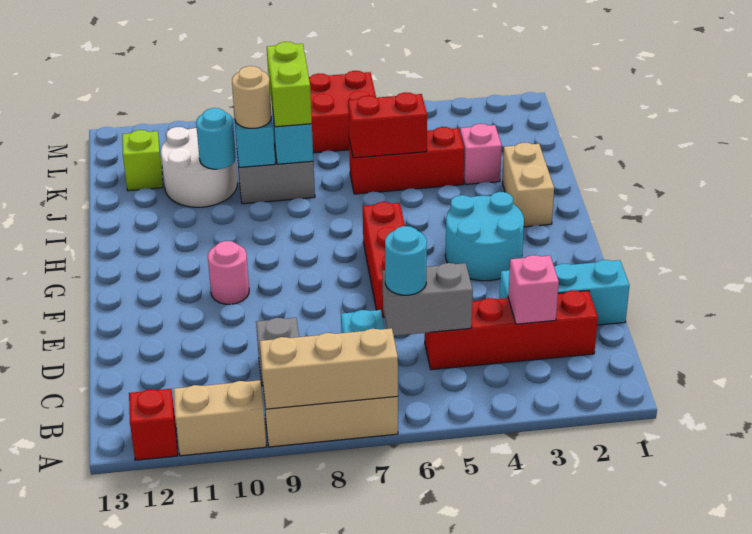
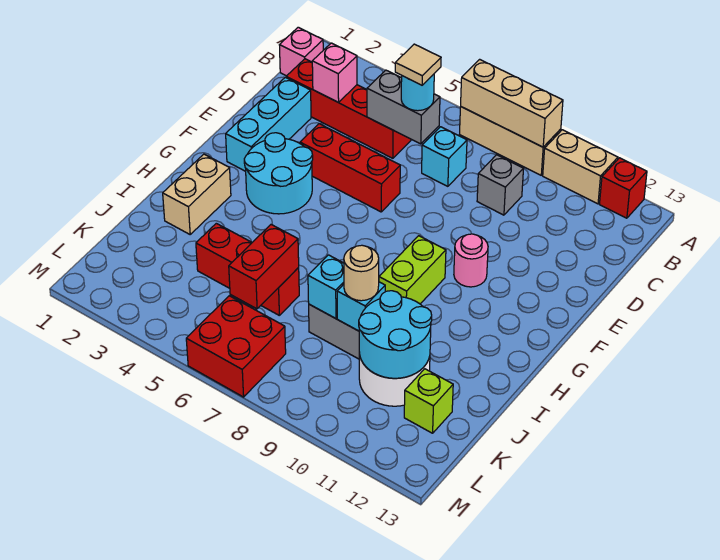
none -> tan tile C6 level 4
cyan brick D1:D3 level 1 -> cyan brick D2:F2 level 1
red brick E6:G6 level 1 -> red brick E4:E6 level 1
pink brick J3 level 1 -> pink brick B1 level 1
red brick J5:J6 level 2 -> red brick J6:K6 level 2
lime brick J8:K8 level 3 -> lime brick G9:H9 level 1
cyan round brick J10 level 2 -> cyan round brick J10:K11 level 2

